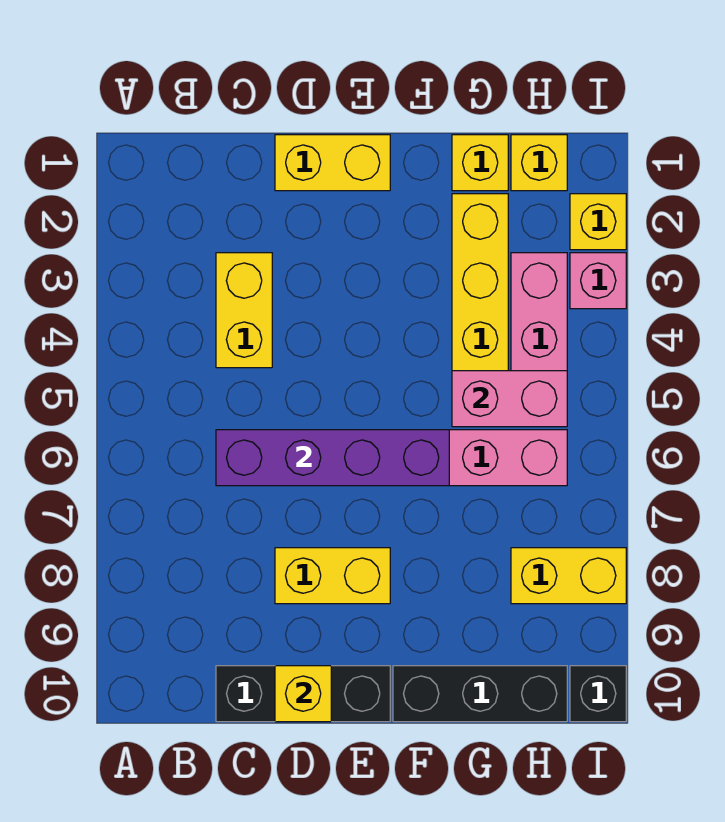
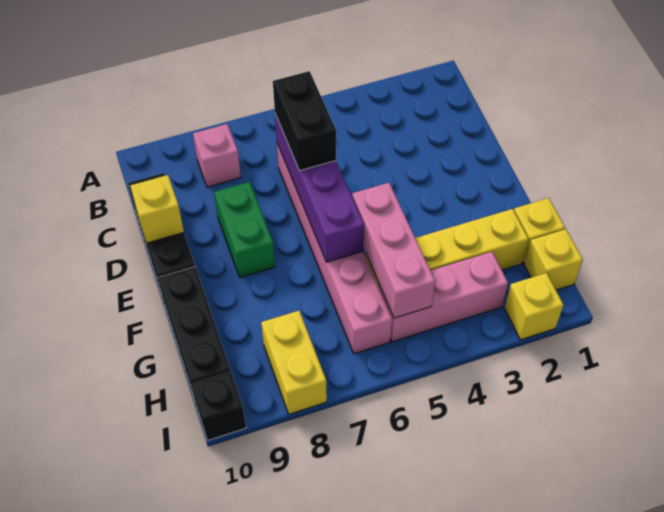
yellow brick C3:C4 level 1 -> none
none -> black brick C6:D6 level 3
yellow brick D1:E1 level 1 -> none
yellow brick D8:E8 level 1 -> green brick D8:E8 level 1
pink brick G5:H5 level 2 -> pink brick F5:H5 level 2
pink brick I3 level 1 -> pink brick B8 level 1

